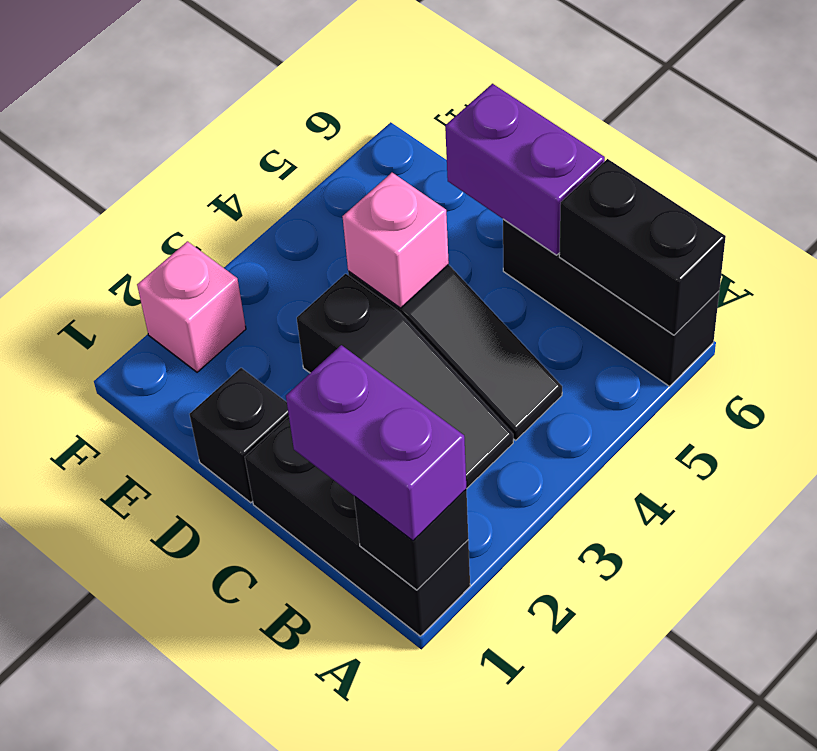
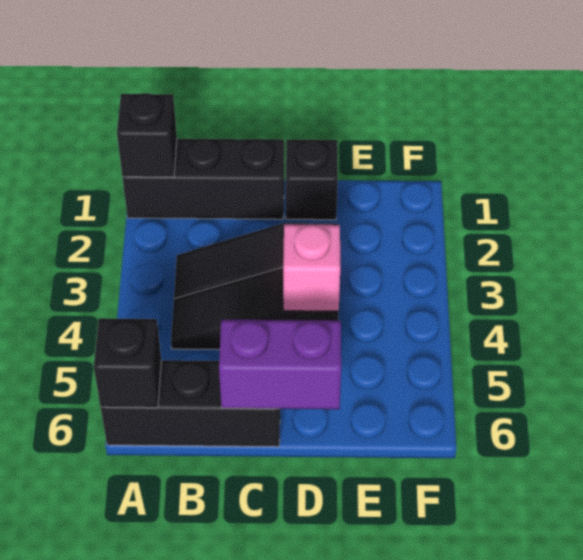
purple brick A1:B1 level 3 -> none
black brick A6:B6 level 2 -> black brick A6 level 2
pink brick F2 level 1 -> none

